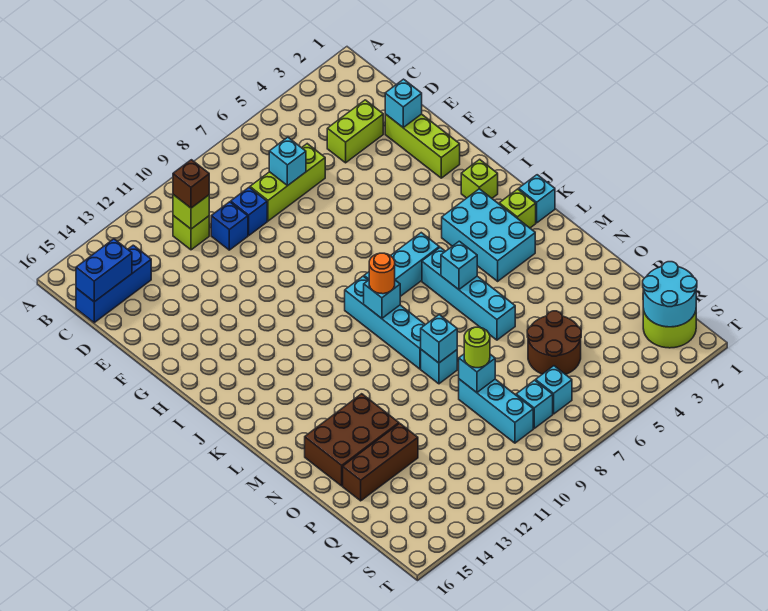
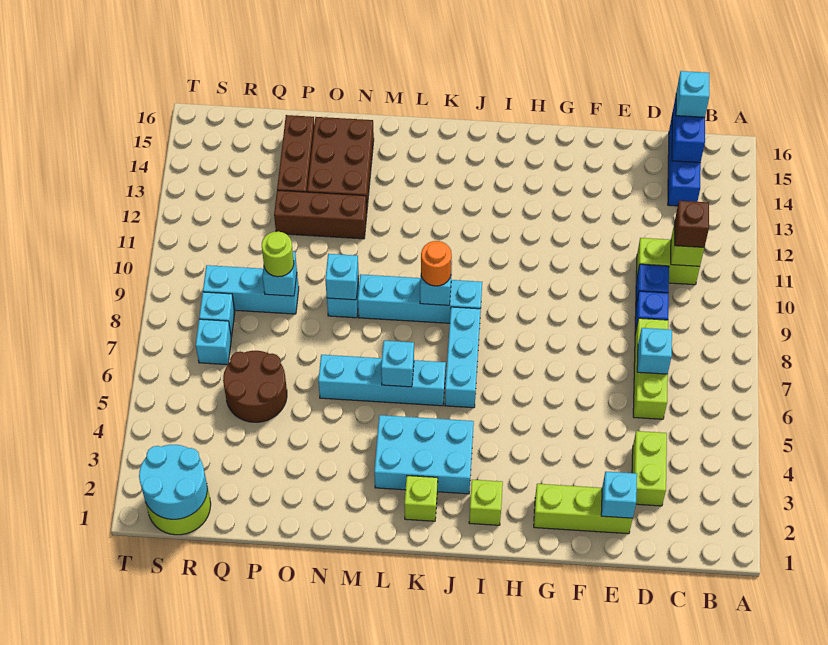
lime brick C11 level 1 -> lime brick C11:D11 level 1
cyan brick K1 level 1 -> cyan brick C16 level 3
none -> brown brick N12:P12 level 1

